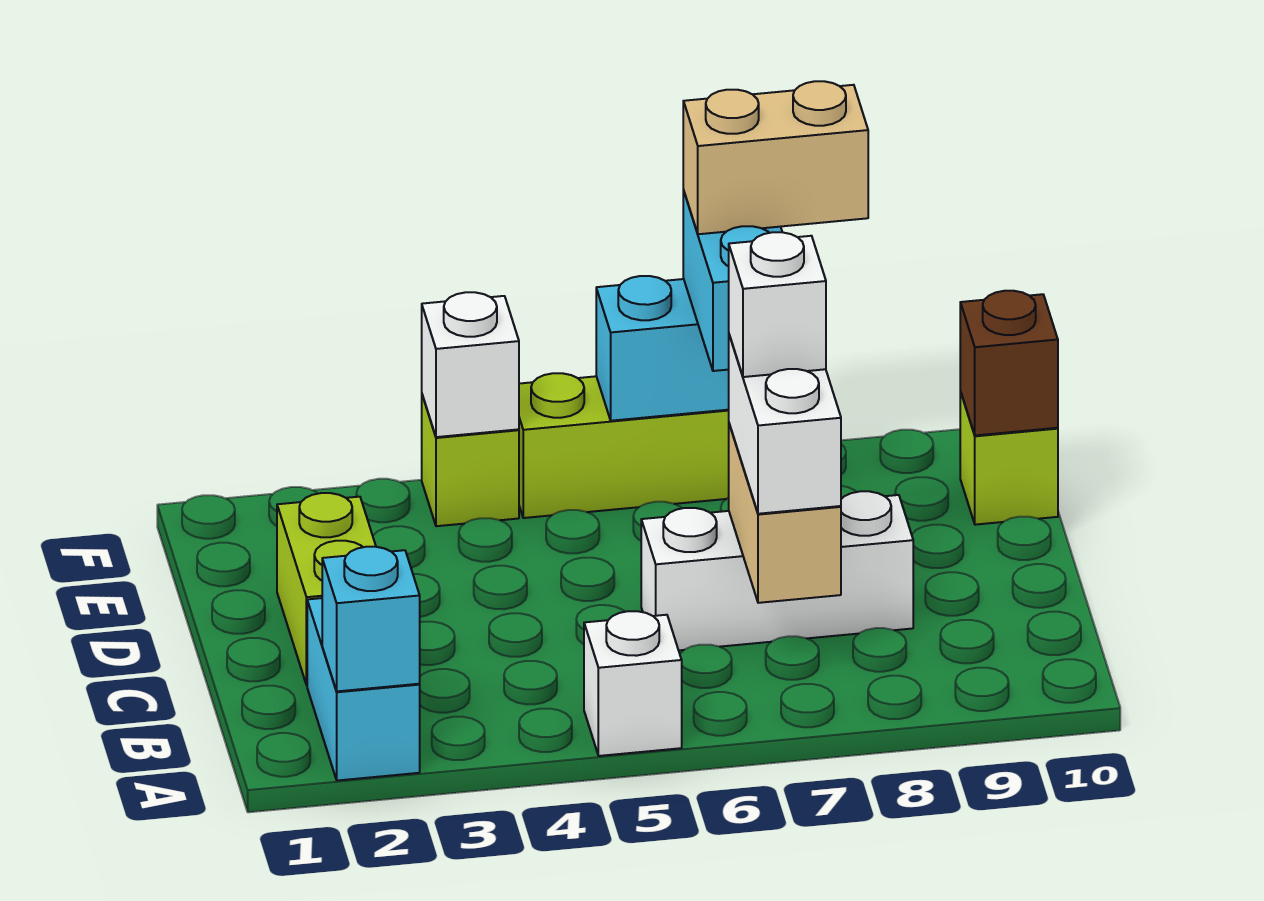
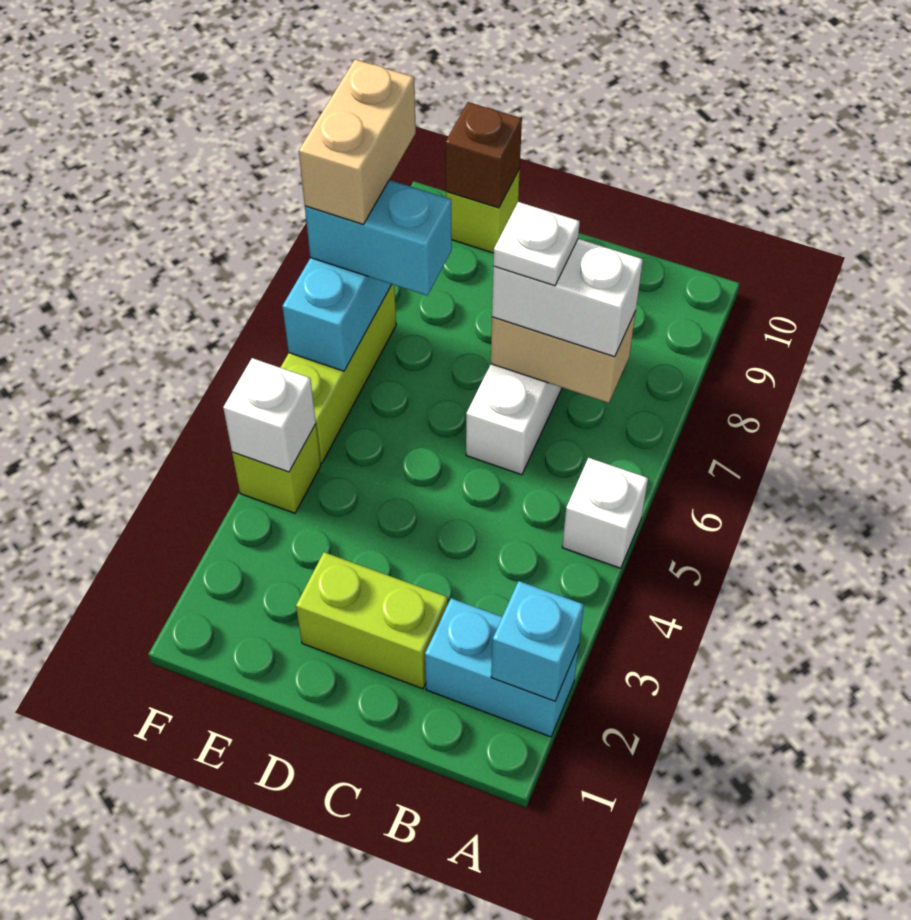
white brick C7 level 4 -> white plate C7 level 4

